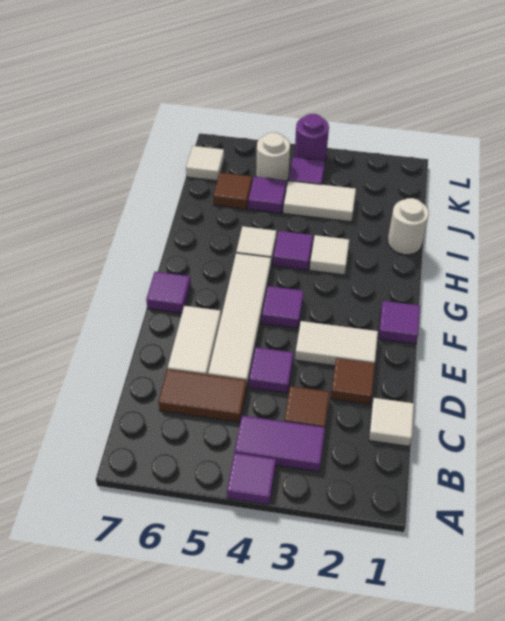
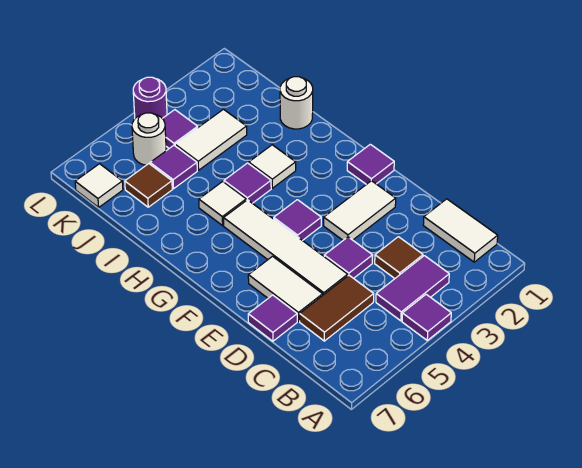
white tile C1 level 1 -> white tile B1:C1 level 1
brown tile D2 level 1 -> none
purple tile F7 level 1 -> purple tile D7 level 1

